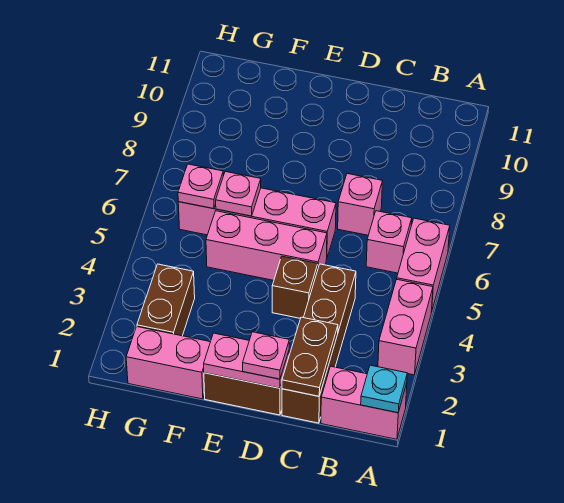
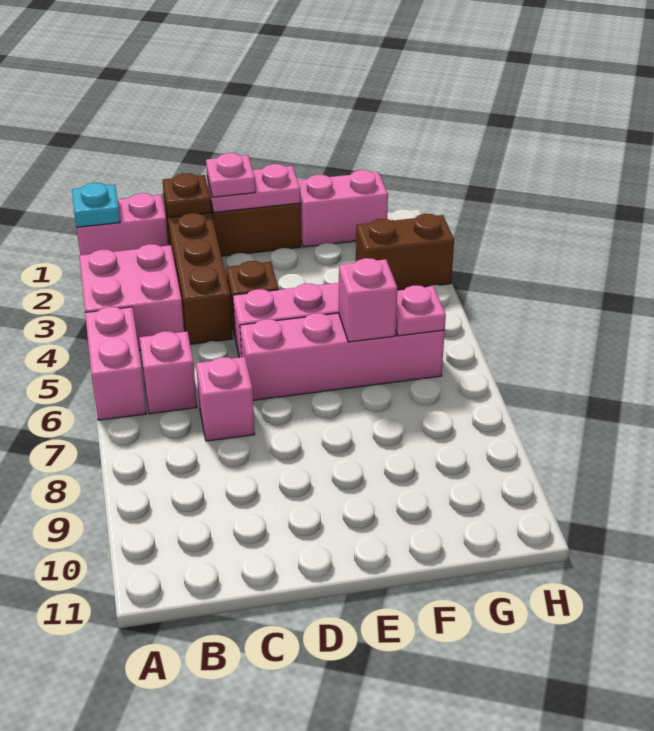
pink brick A3:A4 level 1 -> pink brick A3:B4 level 1
brown plate C1:C2 level 2 -> brown plate C1 level 2
pink plate F6 level 2 -> pink brick F6 level 2
brown brick G2:G3 level 1 -> brown brick G3:H3 level 1

